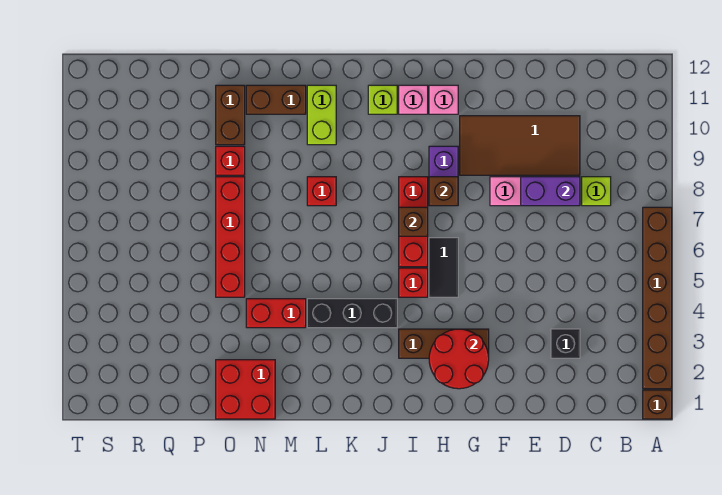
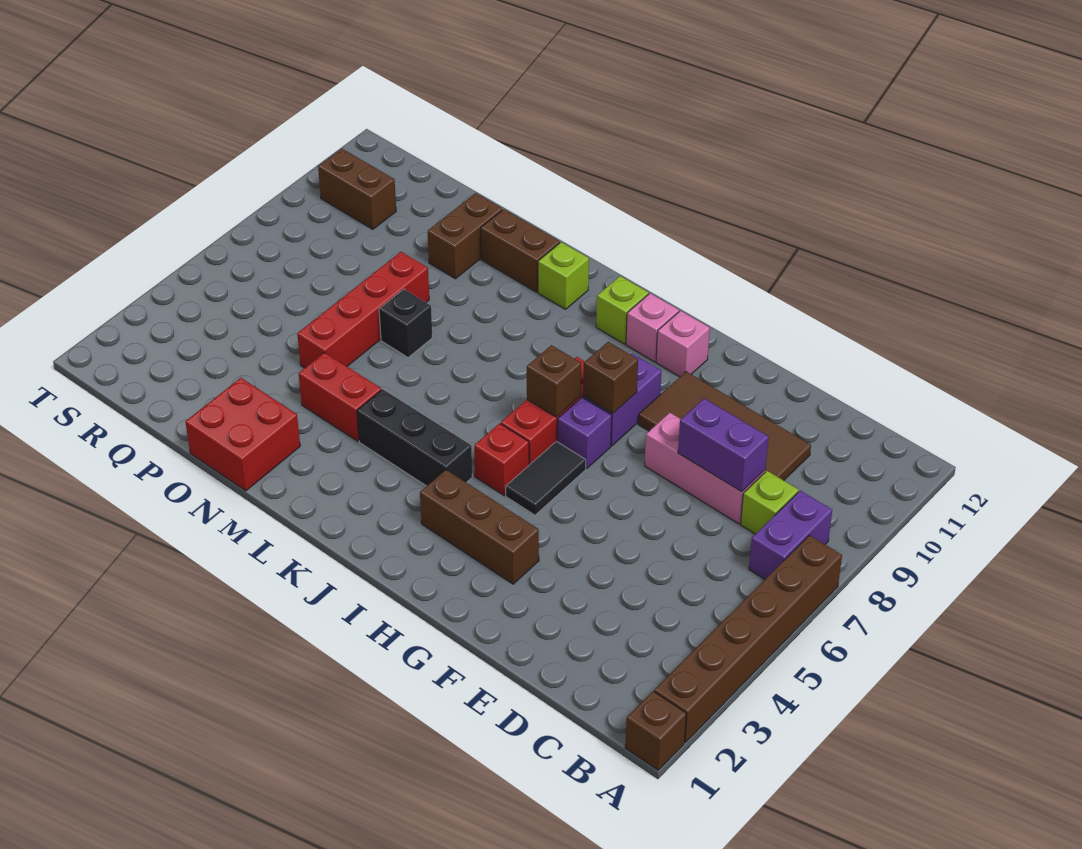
none -> purple brick B7:B8 level 1
black brick D3 level 1 -> black brick N7 level 1
red round brick G2:H3 level 2 -> none
none -> purple brick H7 level 1
red brick L8 level 1 -> none
lime brick L10:L11 level 1 -> lime brick L11 level 1
red brick O9 level 1 -> none
none -> brown brick R10:S10 level 1

